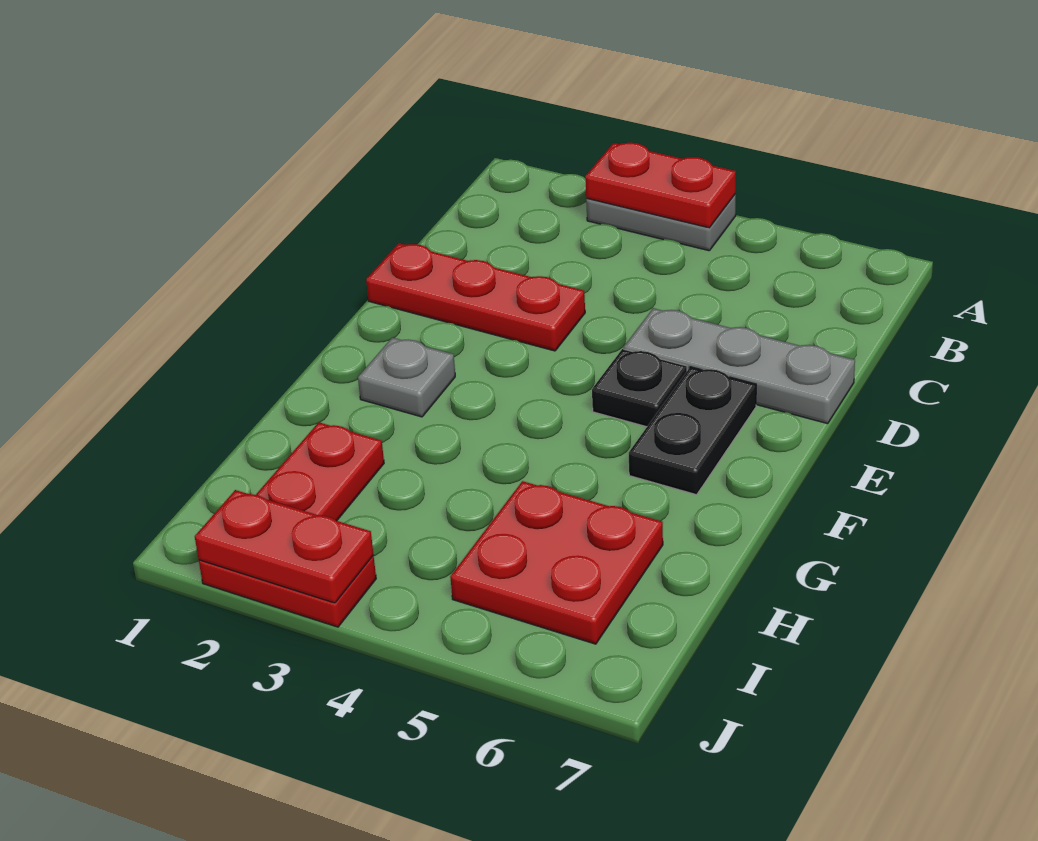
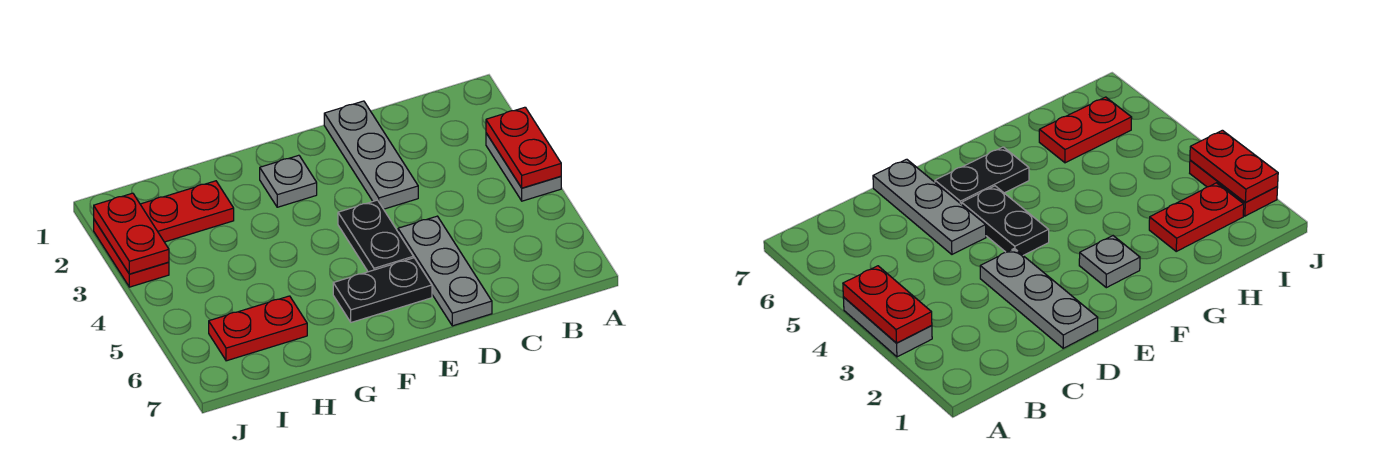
red plate D1:D3 level 1 -> grey plate D1:D3 level 1
black plate E5 level 1 -> black plate E4:E5 level 1
red plate H5:I6 level 1 -> red plate H6:I6 level 1

